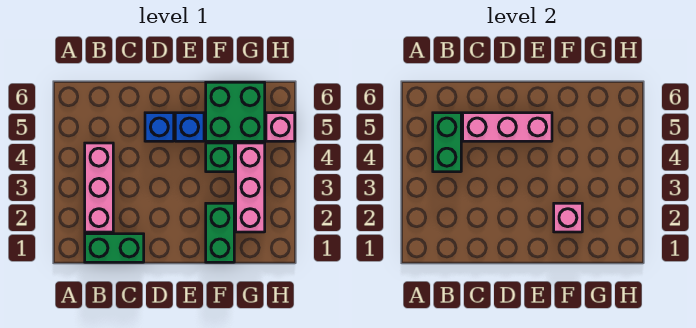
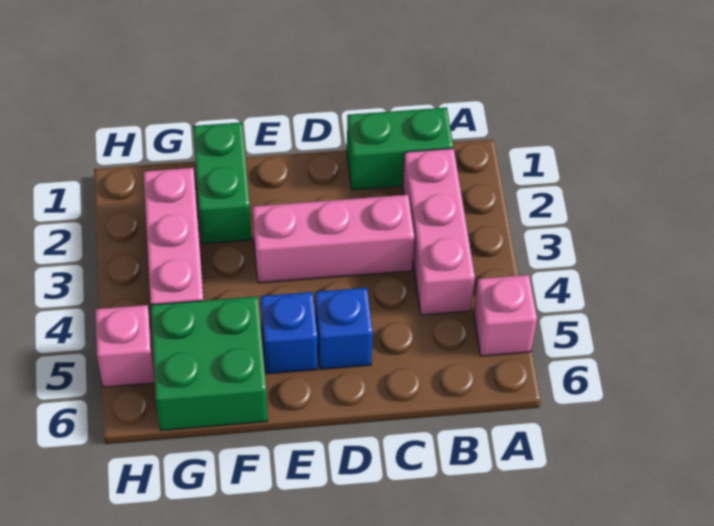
green brick B4:B5 level 2 -> none
pink brick C5:E5 level 2 -> pink brick C3:E3 level 1
pink brick F2 level 2 -> pink brick A5 level 1
green brick F4 level 1 -> none

